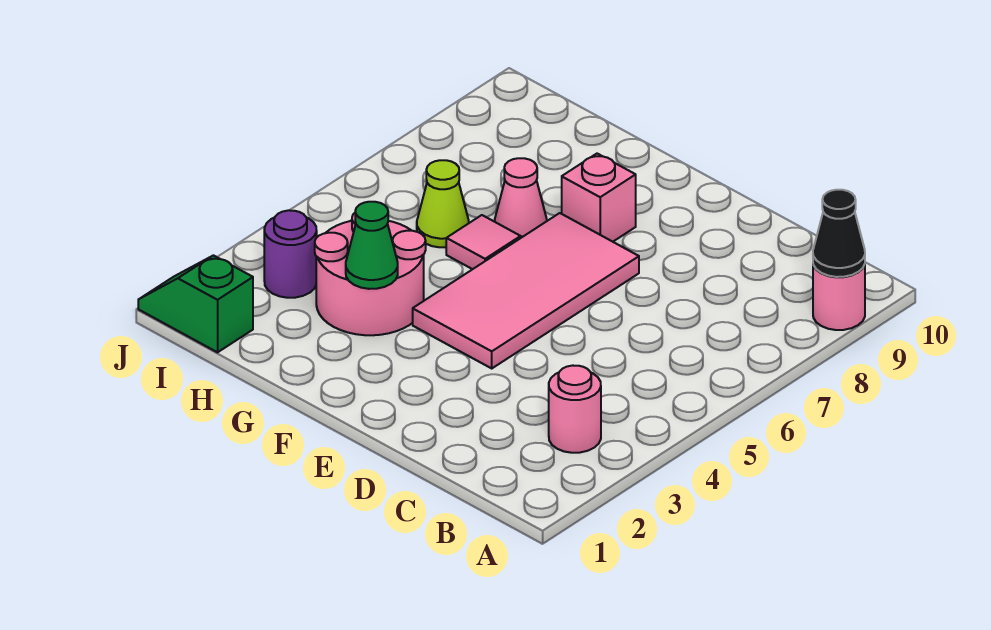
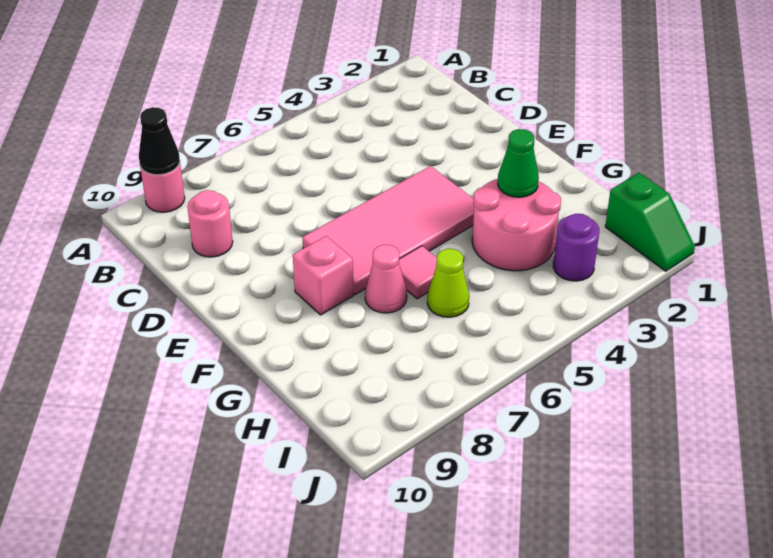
pink round brick B3 level 1 -> pink round brick C9 level 1

